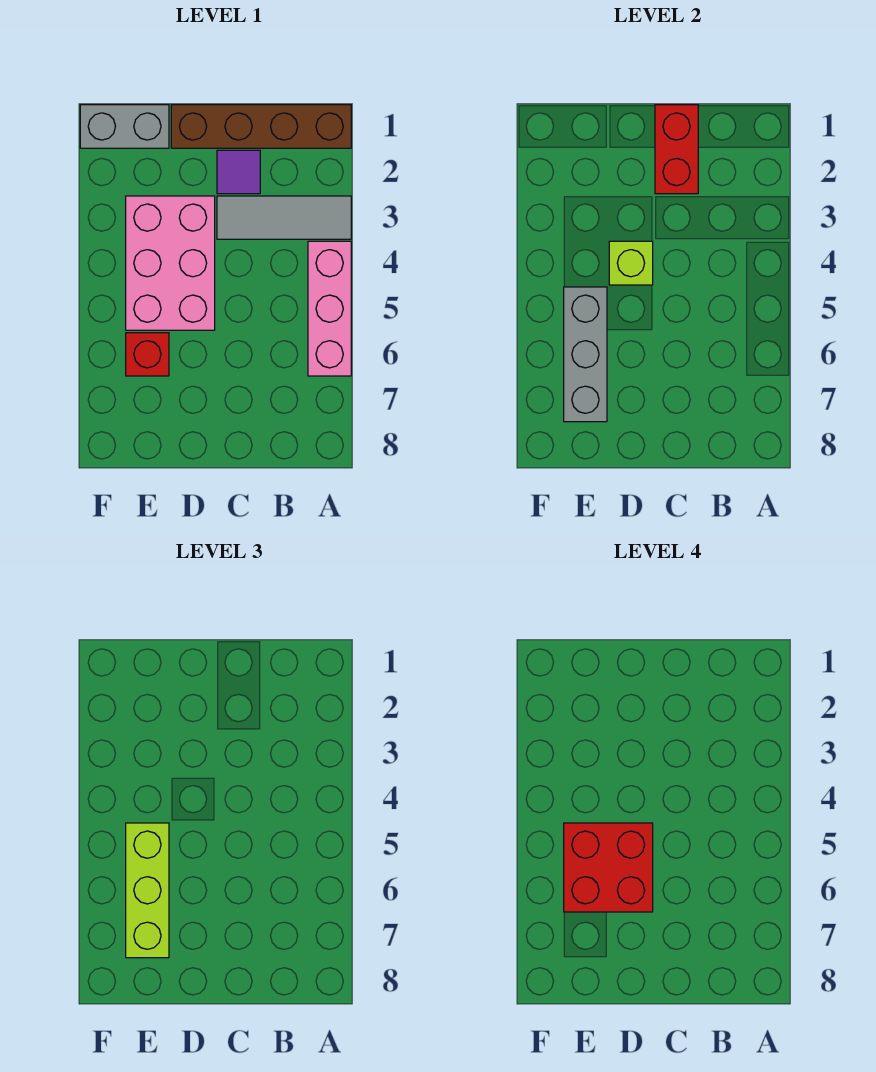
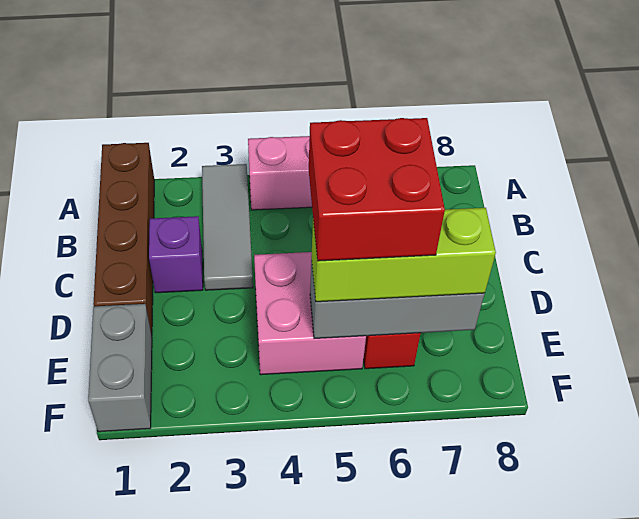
red brick C1:C2 level 2 -> none
purple tile C2 level 1 -> purple brick C2 level 1
pink brick D3:E5 level 1 -> pink brick D4:E5 level 1
lime brick D4 level 2 -> none

